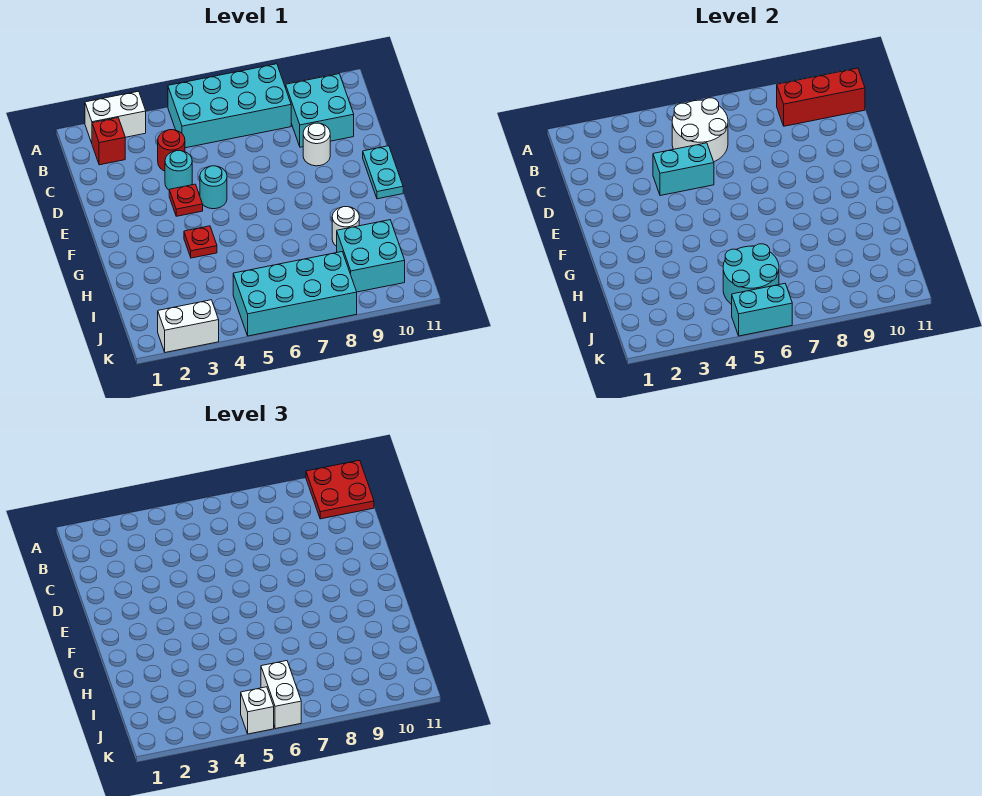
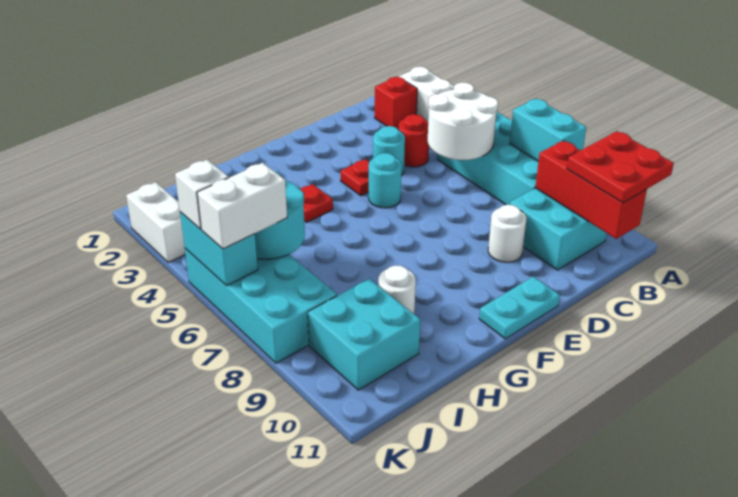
cyan brick D4:D5 level 2 -> cyan brick A7:A8 level 2

